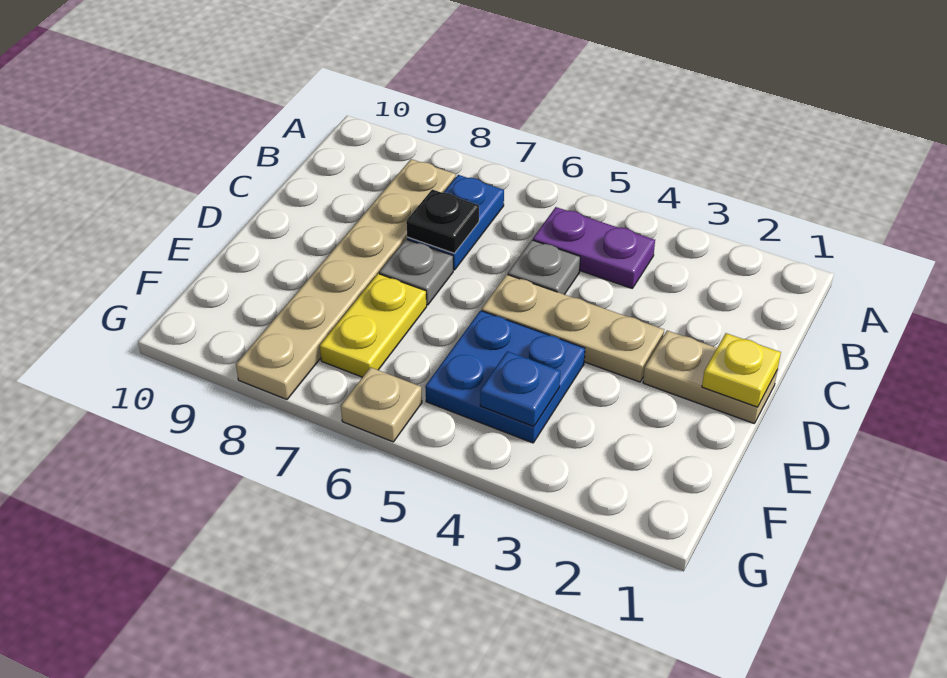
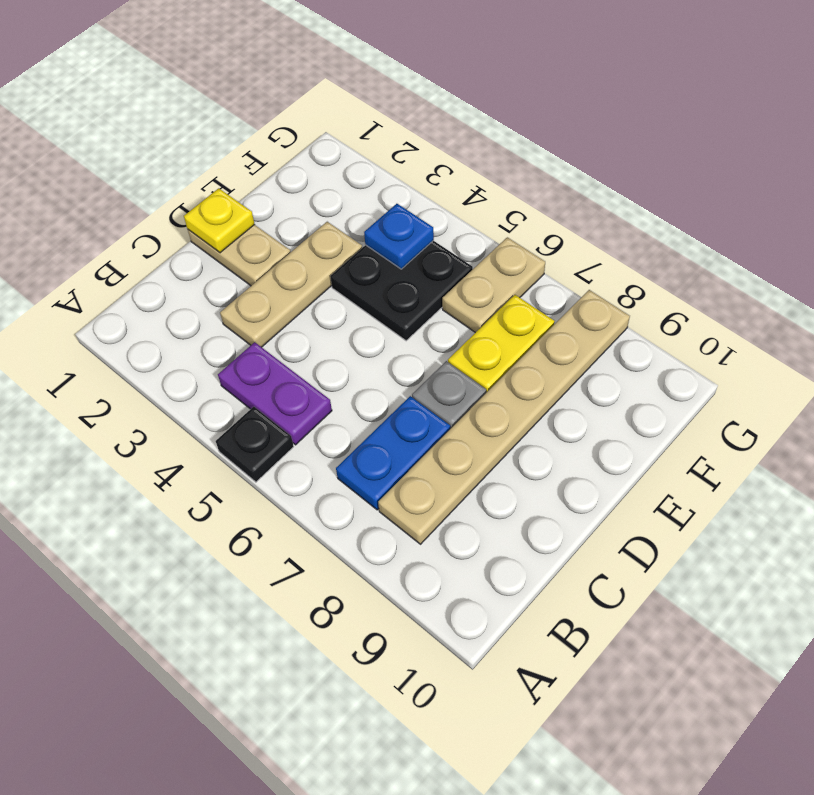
grey plate C5 level 1 -> none
black plate C7 level 2 -> black plate A5 level 1
tan plate D3:D5 level 1 -> tan plate C3:E3 level 1
blue plate E4:F5 level 1 -> black plate E4:F5 level 1
tan plate G6 level 1 -> tan plate F6:G6 level 1

